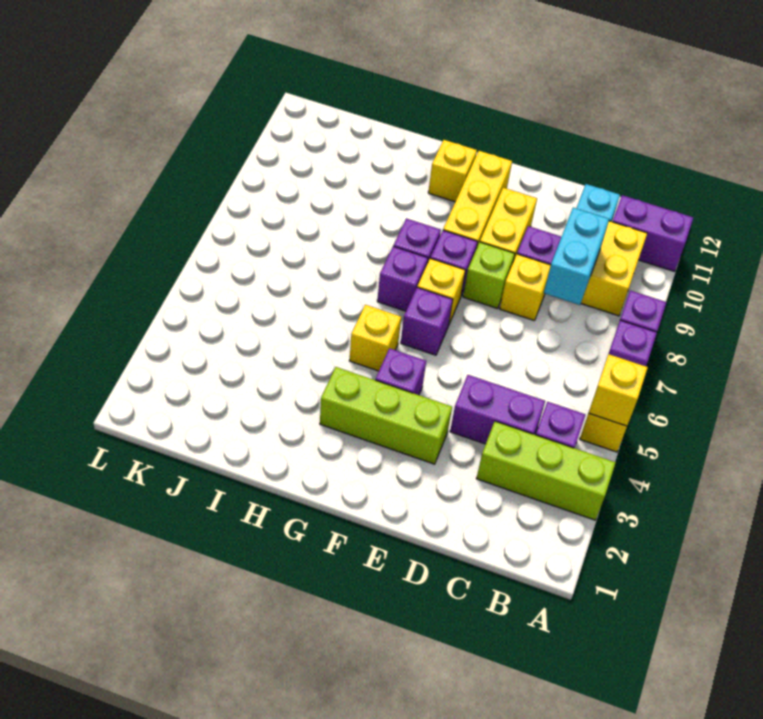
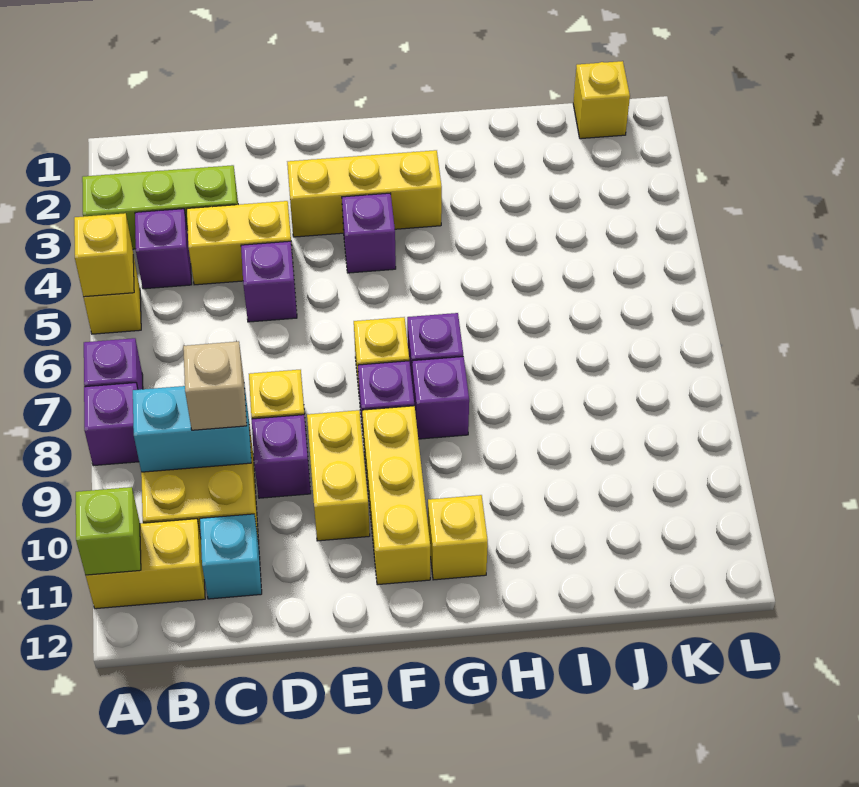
purple brick A11:B11 level 1 -> yellow brick A11:B11 level 1
purple brick C4:D4 level 1 -> yellow brick C4:D4 level 1
cyan brick C8:C9 level 2 -> cyan brick B9:C9 level 2
none -> tan brick C9 level 3
lime brick E3:G3 level 1 -> yellow brick E3:G3 level 1
lime brick E8 level 1 -> lime brick A11 level 2
purple brick F6 level 1 -> purple brick D5 level 1
yellow brick G5 level 1 -> yellow brick K1 level 1

